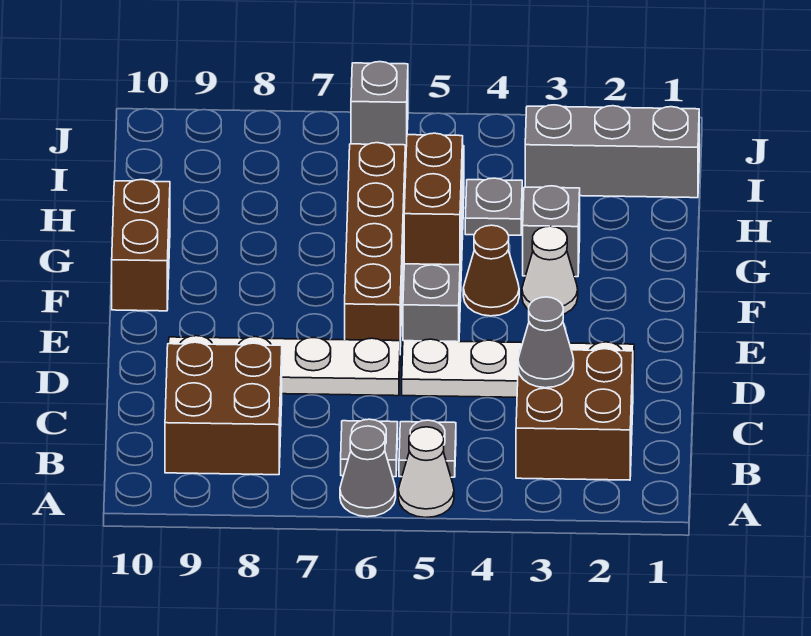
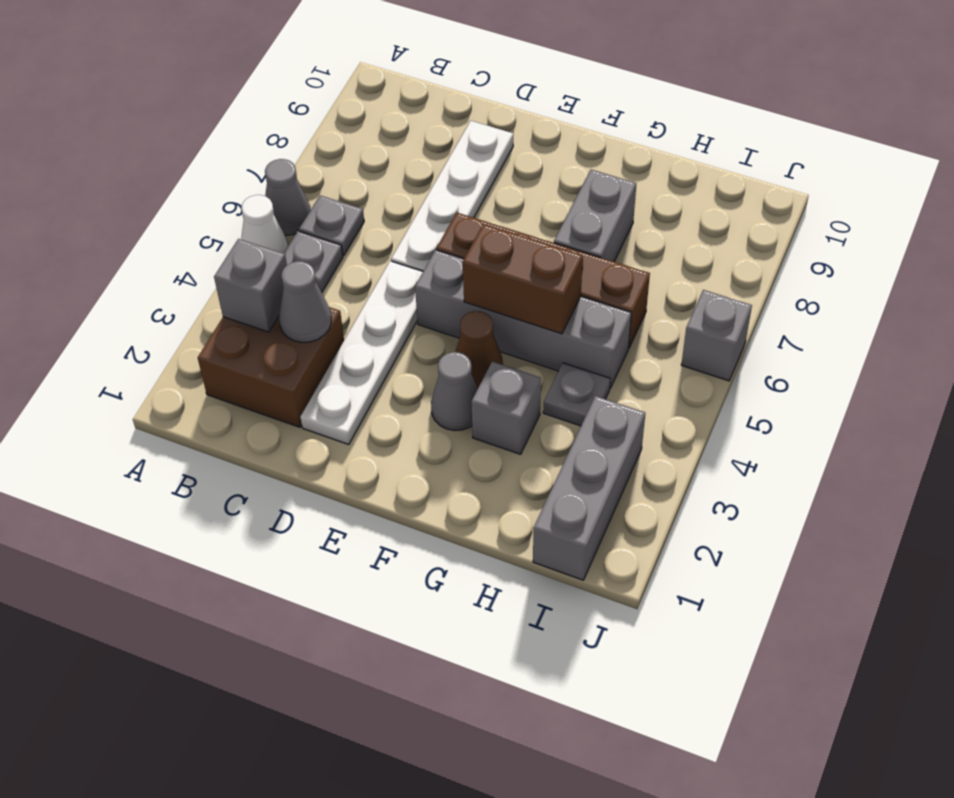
none -> grey brick B3 level 2
brown brick B8:C9 level 1 -> none
white cone F3 level 1 -> grey cone F3 level 1
brown brick F10:G10 level 1 -> none
none -> grey brick G7:G8 level 1

